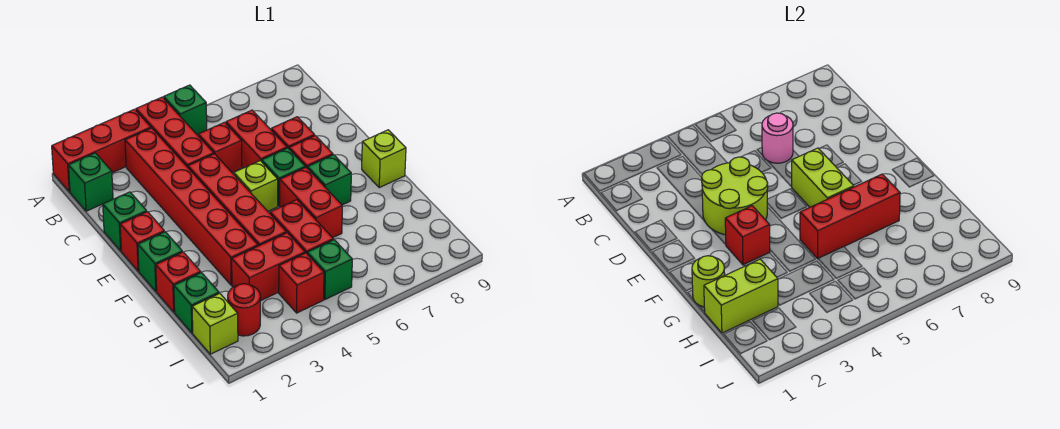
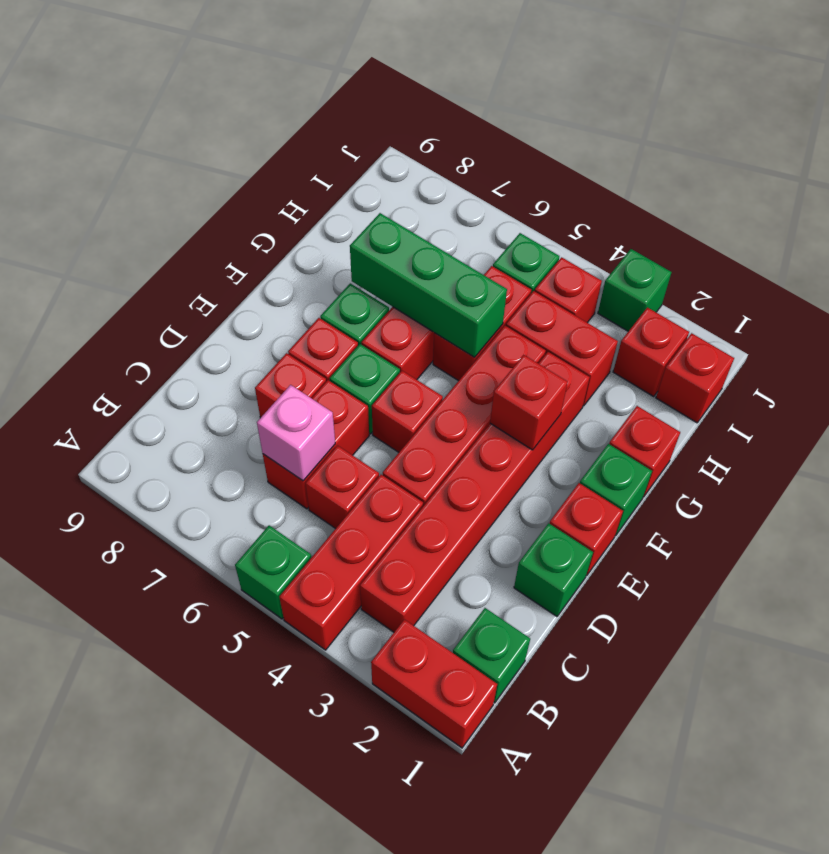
red brick A1:A3 level 1 -> red brick A1:A2 level 1
pink round brick C6 level 2 -> pink brick C6 level 2
lime round brick D3:E4 level 2 -> none
lime brick E5 level 1 -> red brick E5 level 1
lime brick E6:F6 level 2 -> none
lime brick F9 level 1 -> none
lime round brick G1 level 2 -> none
red brick G5:G7 level 2 -> green brick G5:G7 level 2
green brick H1 level 1 -> green brick J3 level 1
lime brick H1:H2 level 2 -> none
lime brick I1 level 1 -> red brick I1 level 1
red round brick I2 level 1 -> red brick I2 level 1

